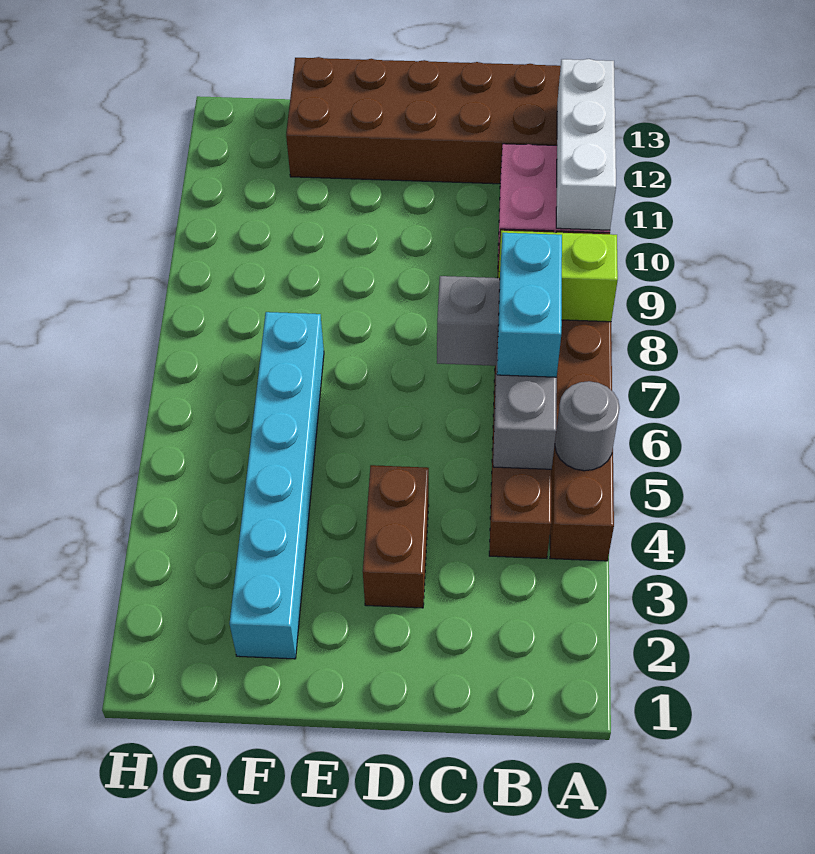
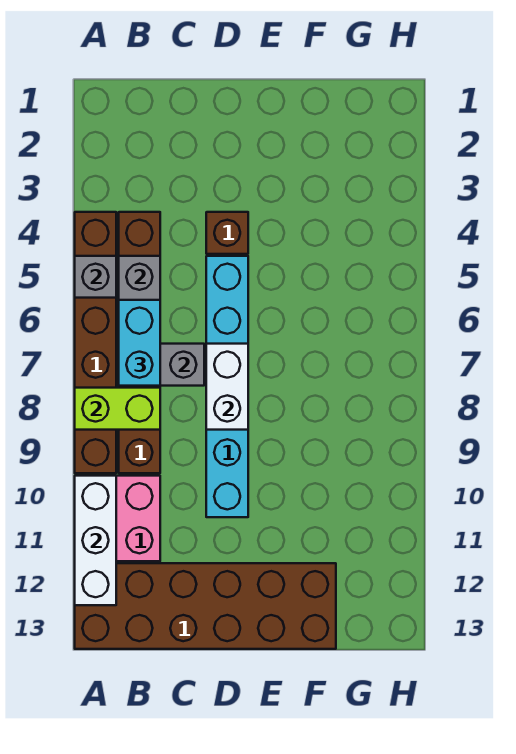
grey round brick A5 level 2 -> grey brick A5 level 2
brown brick D3:D4 level 1 -> brown brick D4 level 1
none -> white brick D7:D8 level 2
cyan brick F2:F7 level 1 -> cyan brick D5:D10 level 1

